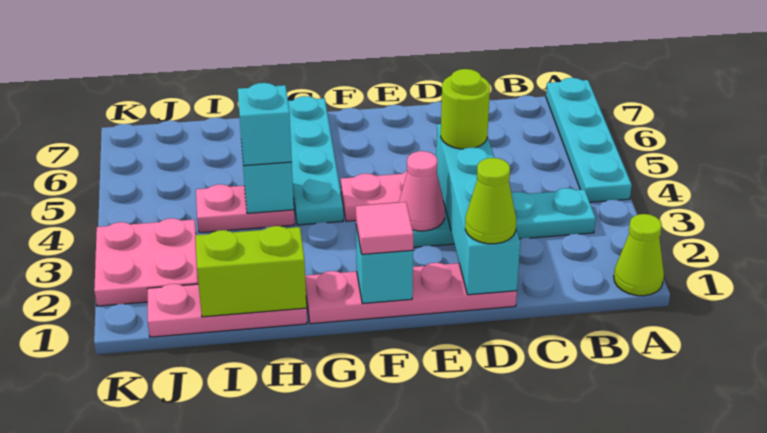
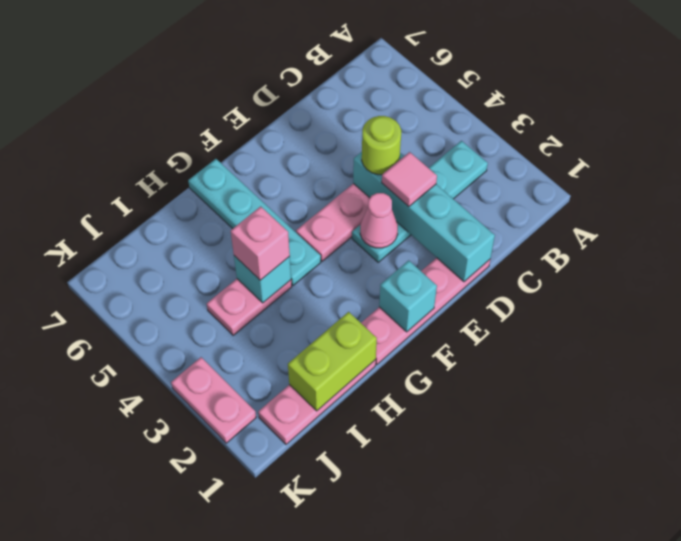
lime cone A1 level 1 -> none
cyan plate A4:A7 level 1 -> none
lime cone D1 level 3 -> none
pink tile F1 level 3 -> pink tile D3 level 3
cyan brick H4 level 3 -> pink brick H4 level 3
pink plate J2:K3 level 1 -> pink plate K2:K3 level 1

